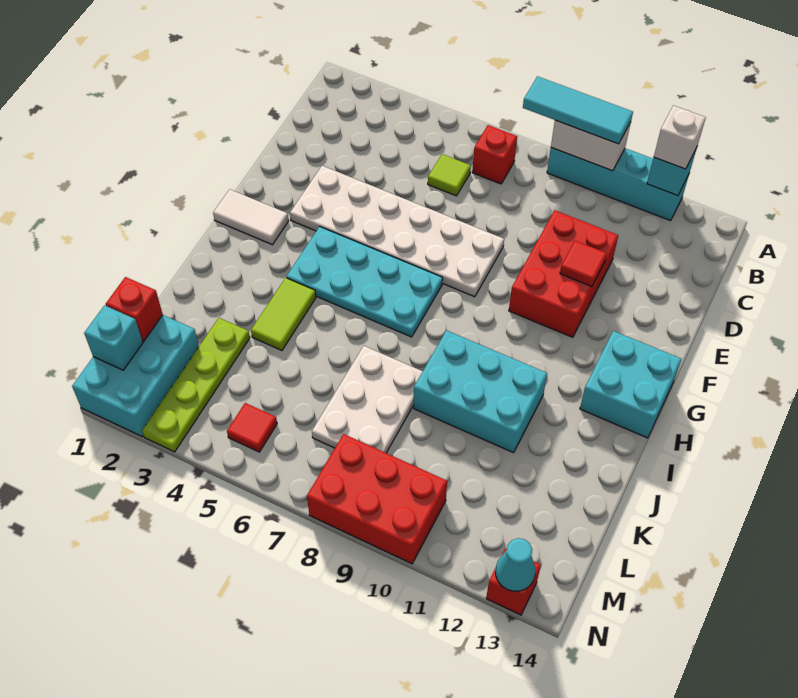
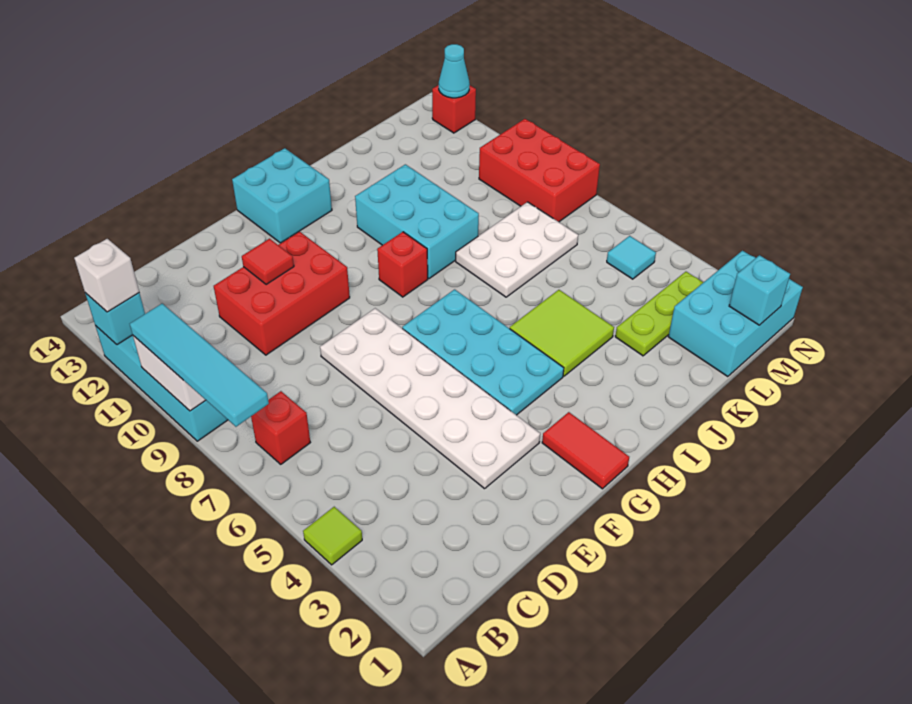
cyan tile A8:A10 level 3 -> cyan tile A7:A10 level 3
lime tile C6 level 1 -> lime tile A4 level 1
white tile G1:G2 level 1 -> red tile G1:G2 level 1
lime tile I4:J4 level 1 -> lime tile I4:J5 level 1
lime plate K3:N3 level 1 -> lime plate K3:M3 level 1
red brick L1 level 2 -> red brick H9 level 1
red tile M5 level 1 -> cyan tile M5 level 1

